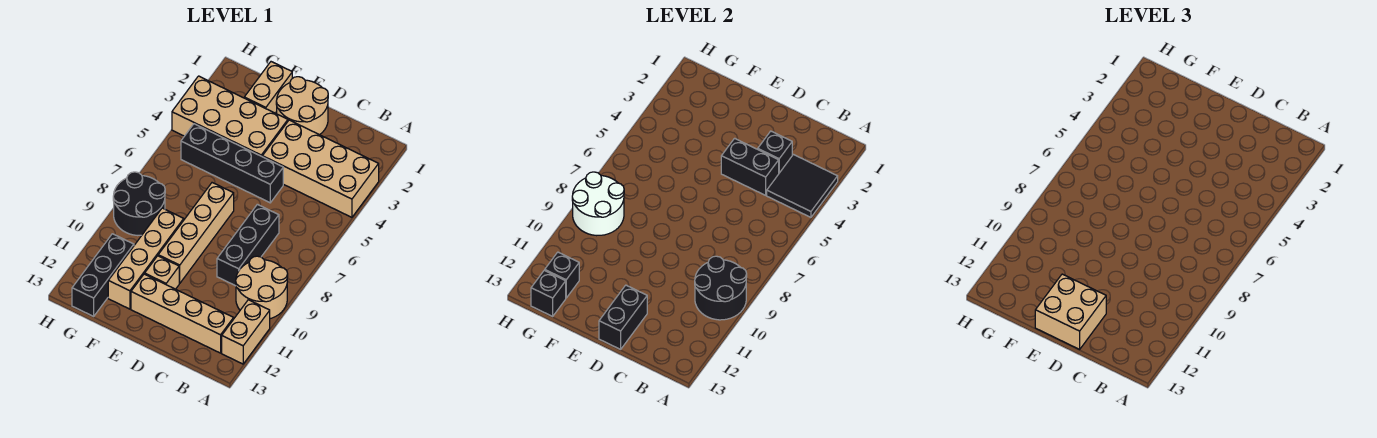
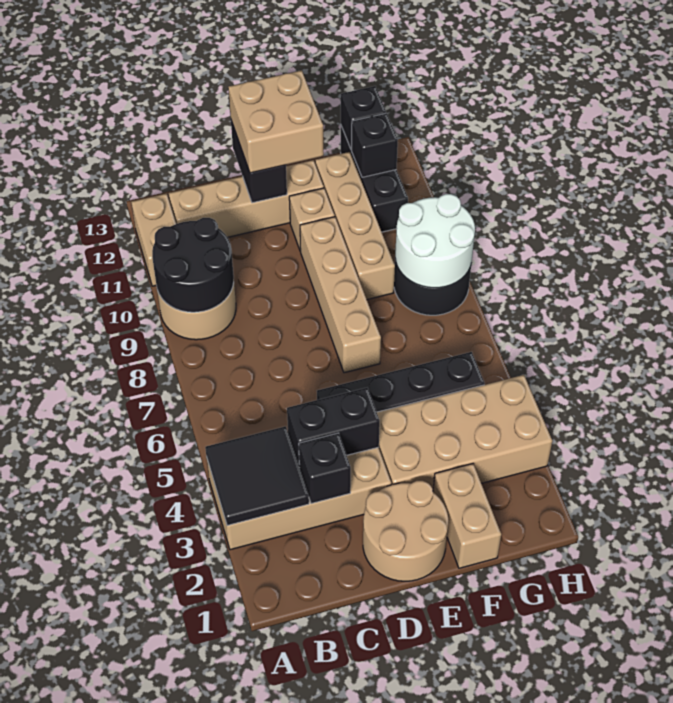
black brick C7:C9 level 1 -> none

